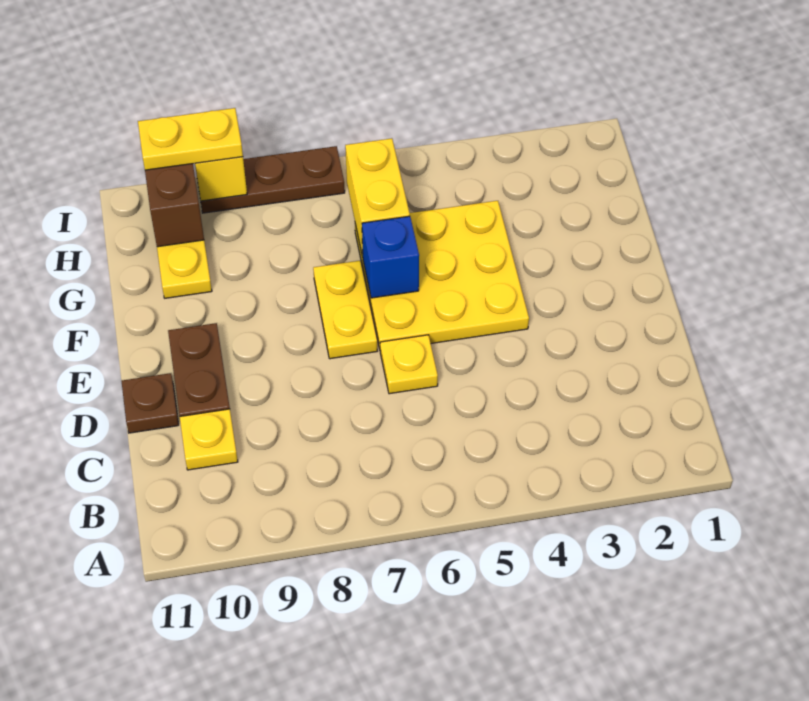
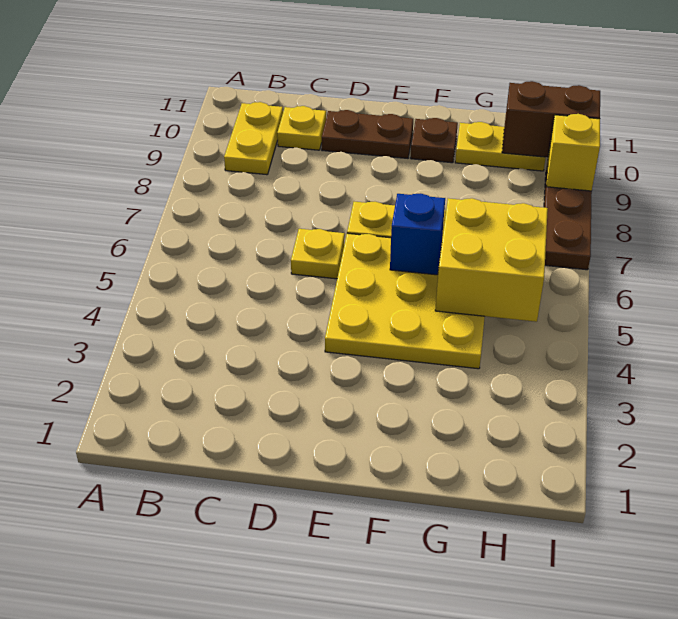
brown plate D11 level 1 -> brown plate F10 level 1
yellow brick G6:H6 level 2 -> yellow brick G5:H6 level 2
yellow plate I9:I10 level 3 -> yellow plate B9:B10 level 1

